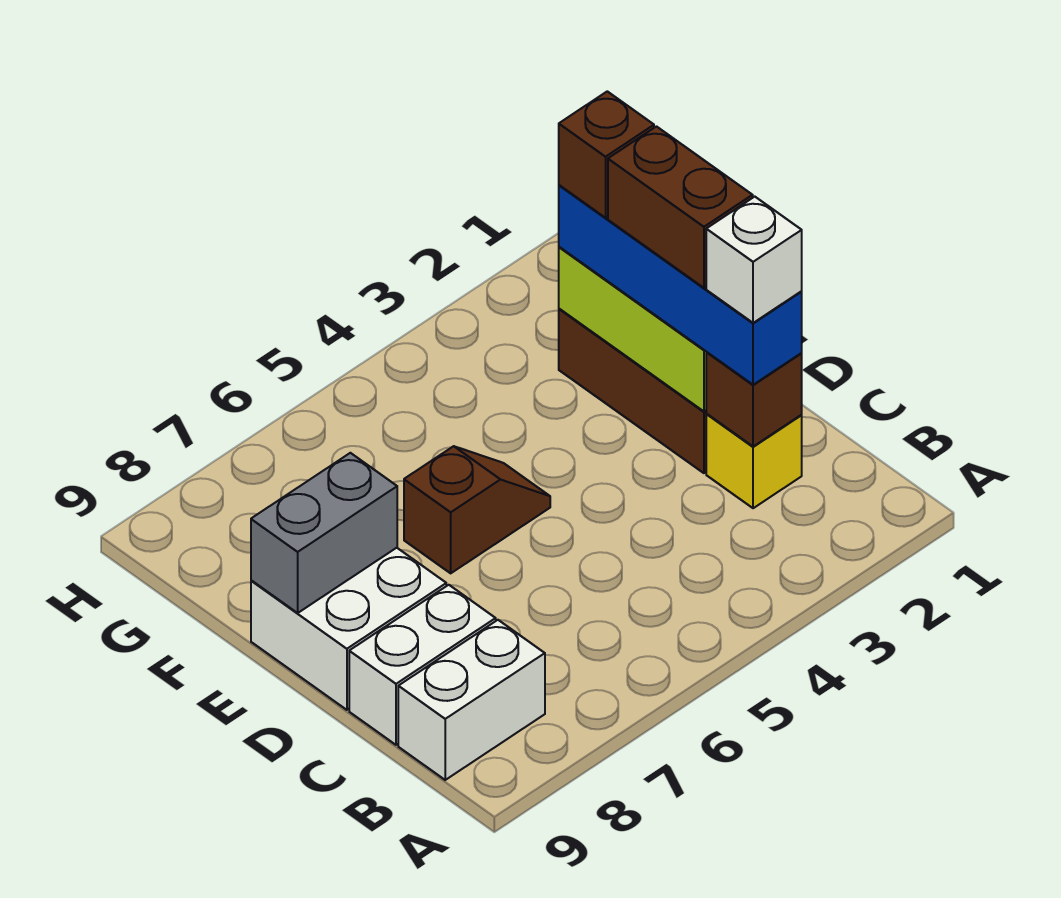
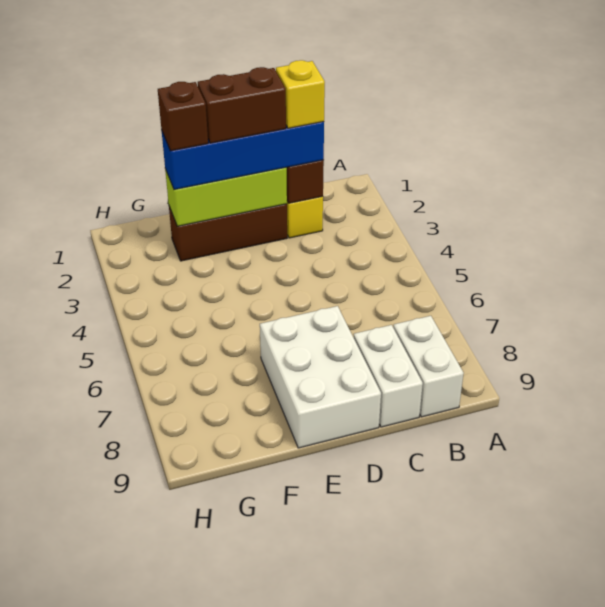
white brick C2 level 4 -> yellow brick C2 level 4
white brick D8:E9 level 1 -> white brick D7:E9 level 1
brown slope E5:E6 level 1 top 6 -> none
grey brick E8:E9 level 2 -> none

